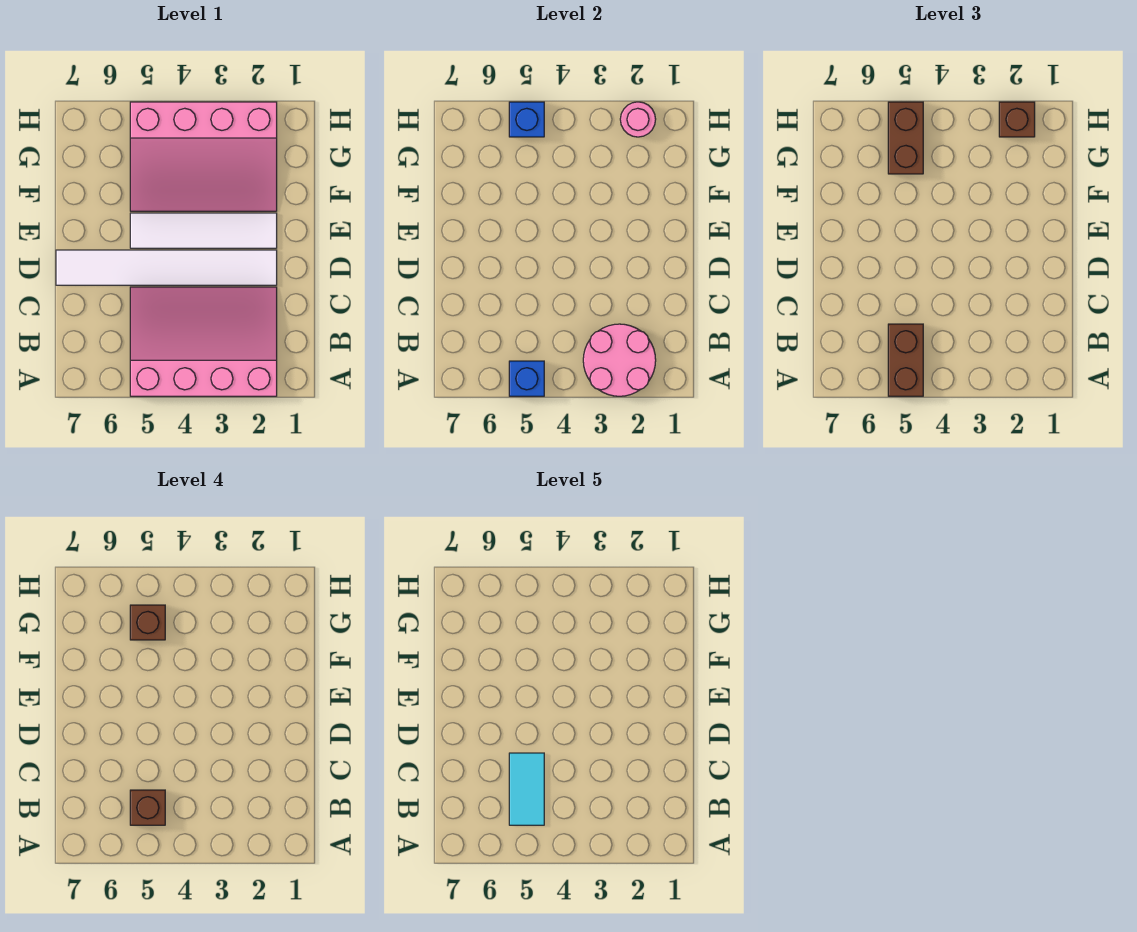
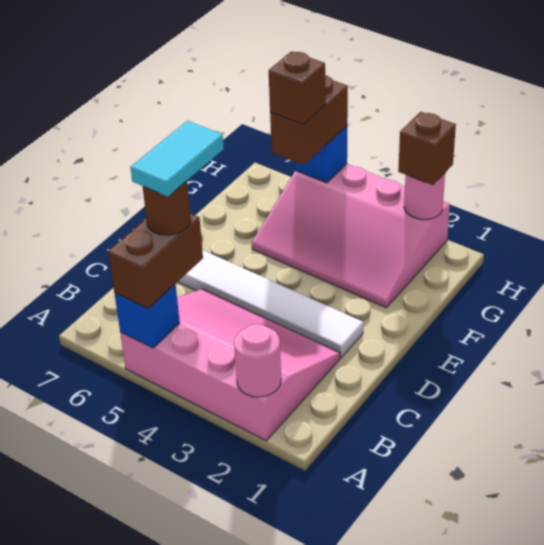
pink round brick A2:B3 level 2 -> pink round brick A2 level 2
brown brick B5 level 4 -> brown round brick B5 level 4
white tile E2:E5 level 1 -> none

